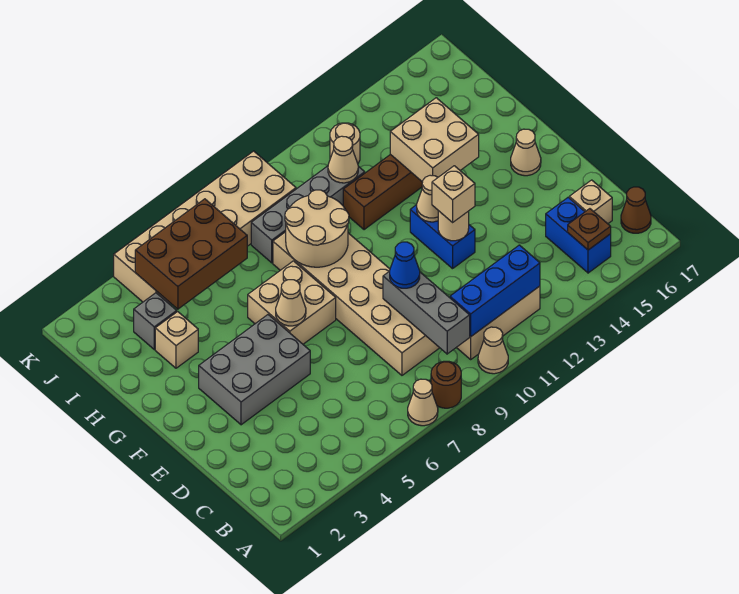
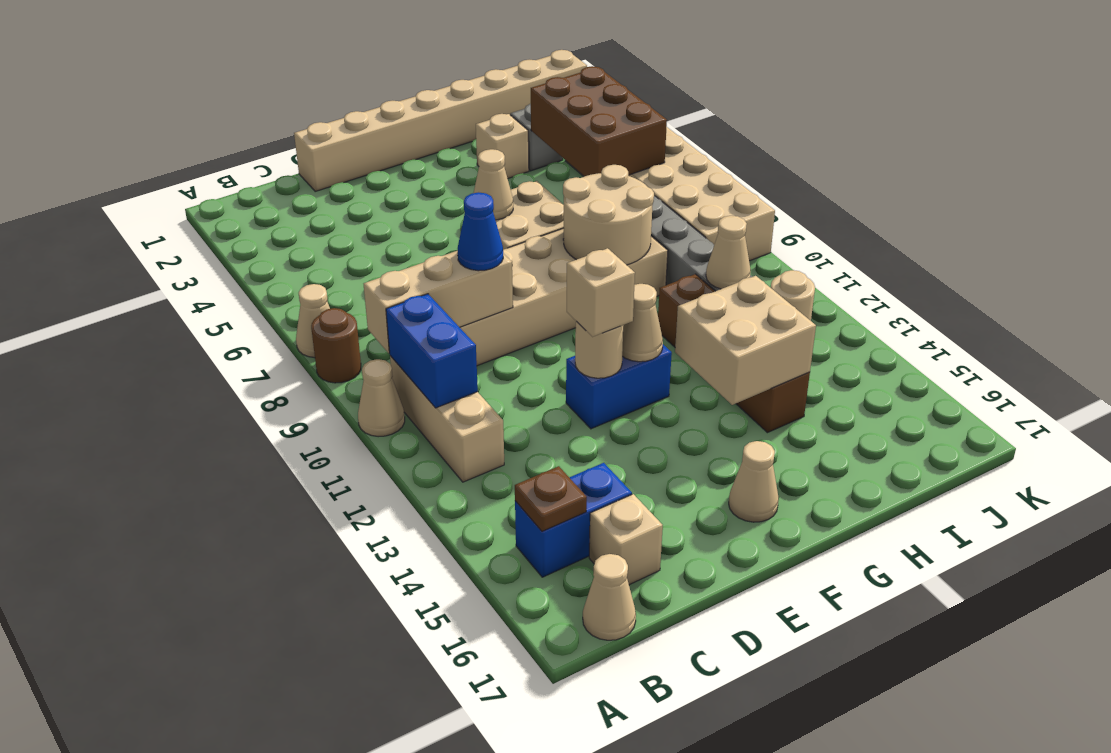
grey brick B9:D9 level 2 -> tan brick B9:D9 level 2
blue brick B10:B12 level 2 -> blue brick B10:B11 level 2
brown cone B17 level 1 -> tan cone B17 level 1
none -> tan brick D1:K1 level 1
grey brick E3:F5 level 1 -> none

